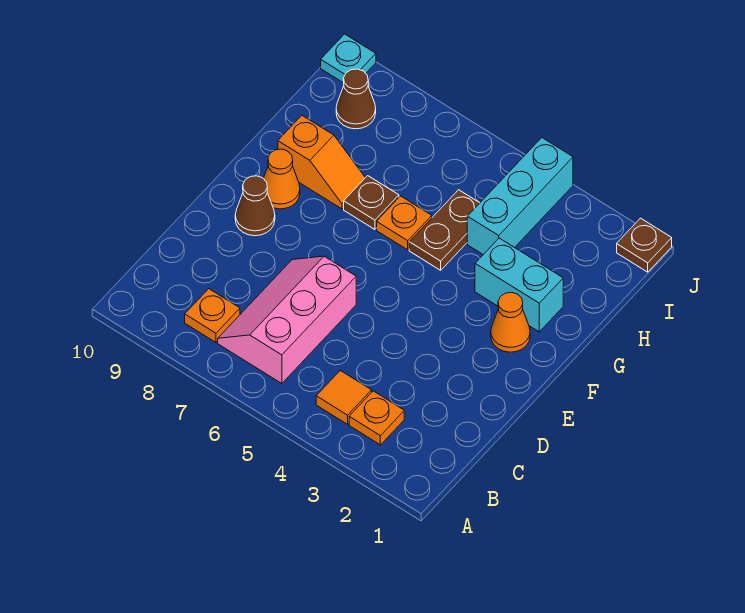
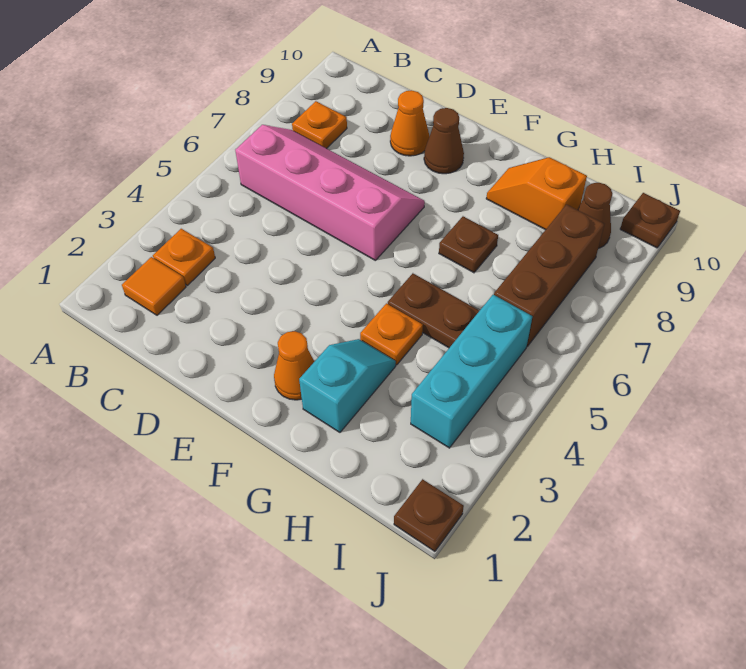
orange tile B4 level 1 -> orange tile B2 level 1
pink slope B6:D7 level 1 top 6 -> pink slope B6:E7 level 1 top 6
orange cone F9 level 1 -> orange cone D9 level 1
cyan brick G2:G3 level 1 -> cyan slope G2:G3 level 1 top 2
orange plate G6 level 1 -> orange plate G4 level 1
orange slope G8:G9 level 1 top 9 -> orange slope G9:H9 level 1 top H
cyan brick H4:J4 level 1 -> cyan brick I3:I5 level 1
none -> brown brick I6:I8 level 1
cyan plate J10 level 1 -> brown plate J10 level 1

